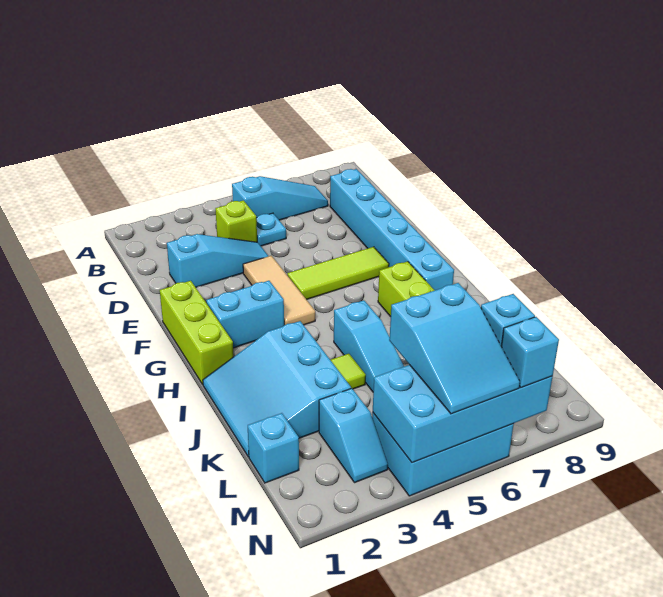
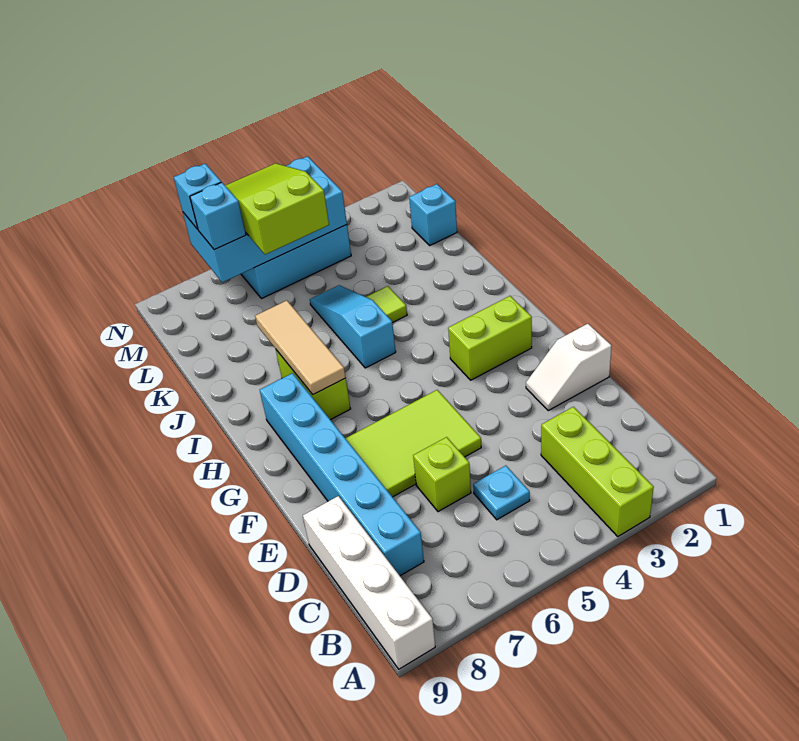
none -> white brick A9:D9 level 1
cyan slope B5:B7 level 1 top 5 -> none
lime brick C4 level 1 -> lime brick D6 level 1
cyan slope D2:D4 level 1 top 2 -> none
none -> white slope E1:E2 level 1 top 1
tan tile E4:G4 level 1 -> tan tile H7:J7 level 2
lime brick F1:H1 level 1 -> lime brick A3:C3 level 1
lime tile F5:F7 level 1 -> lime tile E5:F7 level 1
cyan brick G2:G3 level 1 -> lime brick G2:G3 level 1
cyan slope I1:K3 level 1 top 3 -> none
cyan slope L3:M3 level 1 top L -> none
cyan slope L5:N6 level 3 top L -> lime slope L5:N6 level 3 top L

